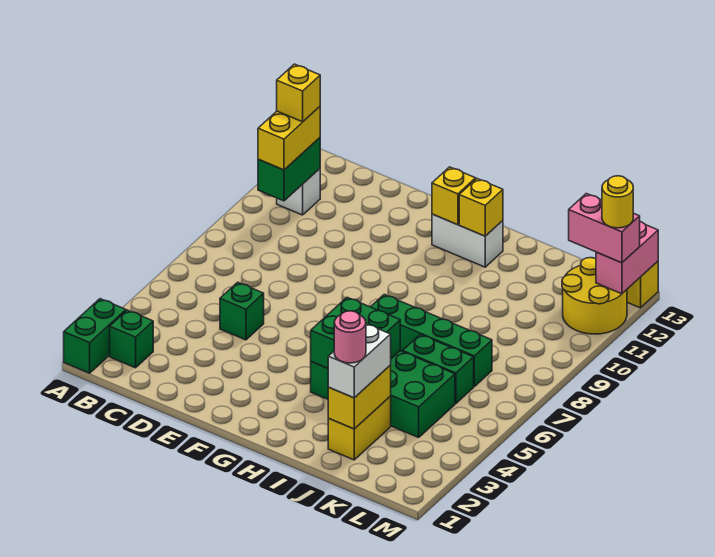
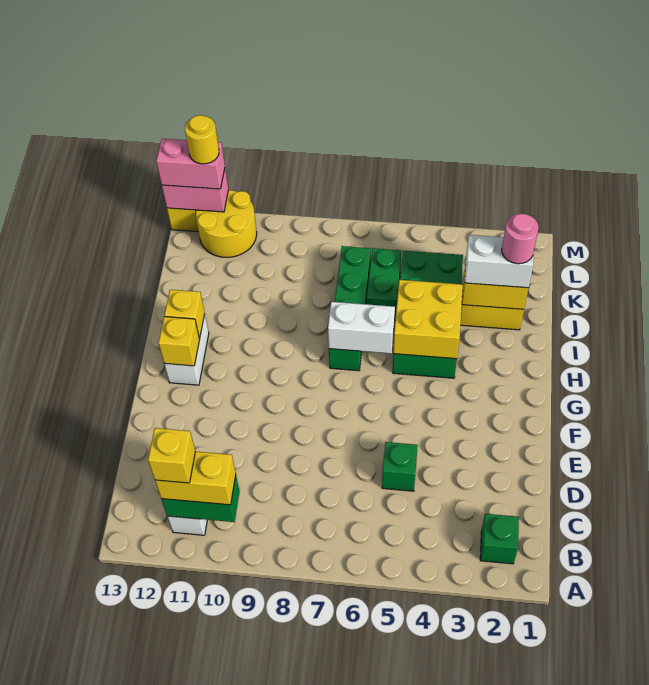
green brick A1:A2 level 1 -> none
green brick H4:I5 level 2 -> yellow brick H4:I5 level 2
none -> white brick H6:H7 level 2
pink brick L12:M12 level 3 -> pink brick M12:M13 level 3

